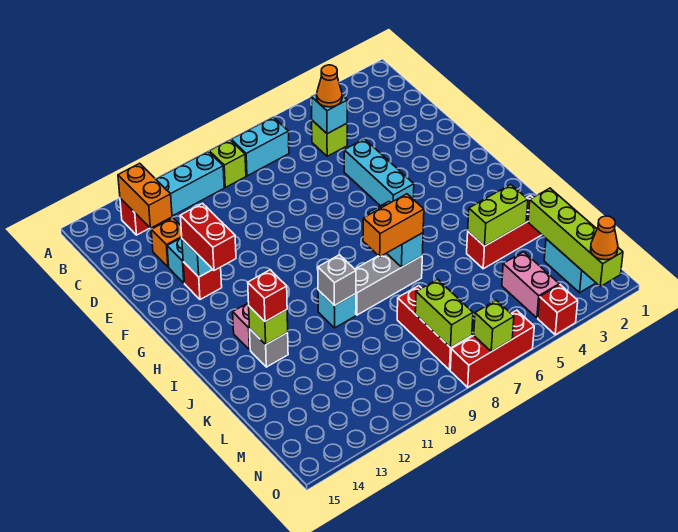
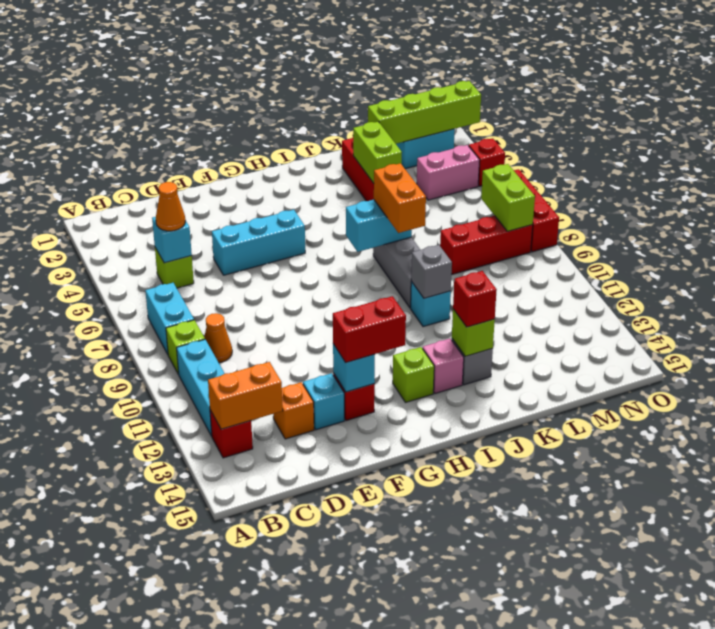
lime brick M8:N8 level 2 -> lime brick N7:N8 level 2
orange cone O2 level 3 -> orange cone C9 level 1
lime brick O7 level 2 -> lime brick H13 level 1

